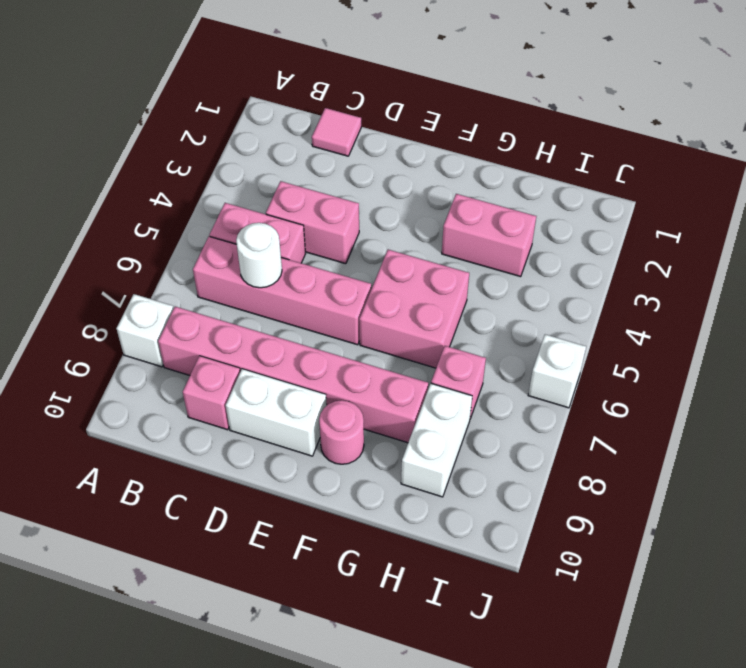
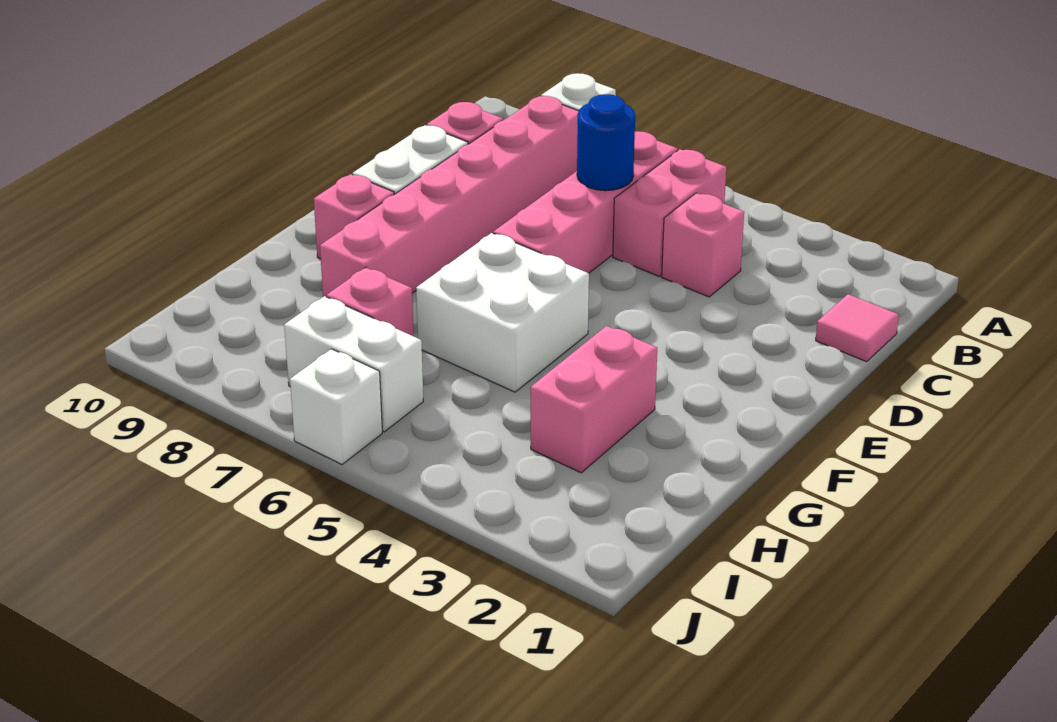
pink brick C4:D4 level 1 -> pink brick C4 level 1
white round brick C6 level 2 -> blue round brick C6 level 2
pink brick F5:G6 level 1 -> white brick F5:G6 level 1
pink round brick F9 level 1 -> pink brick F9 level 1
white brick H8:H9 level 1 -> white brick I6:I7 level 1

